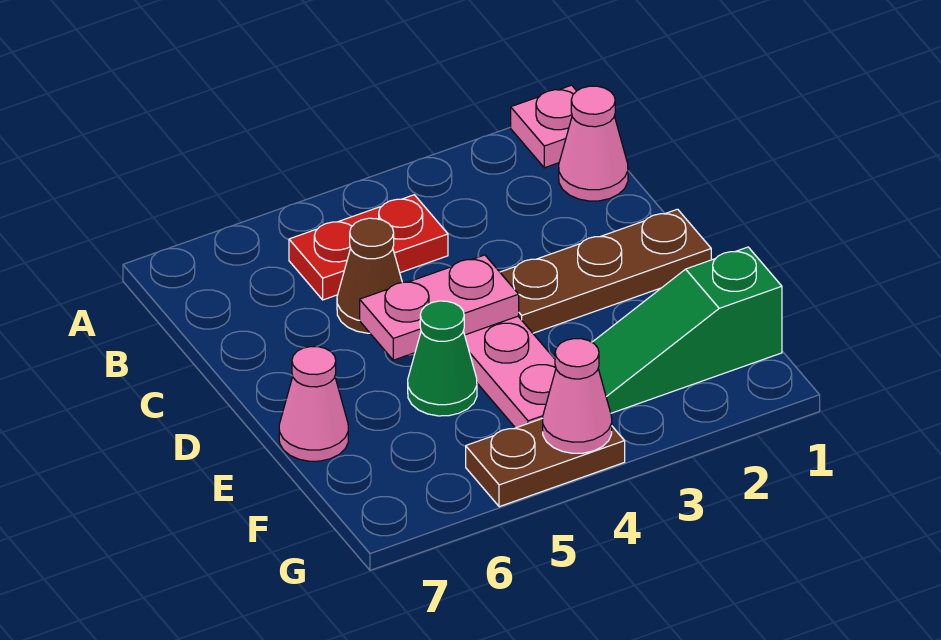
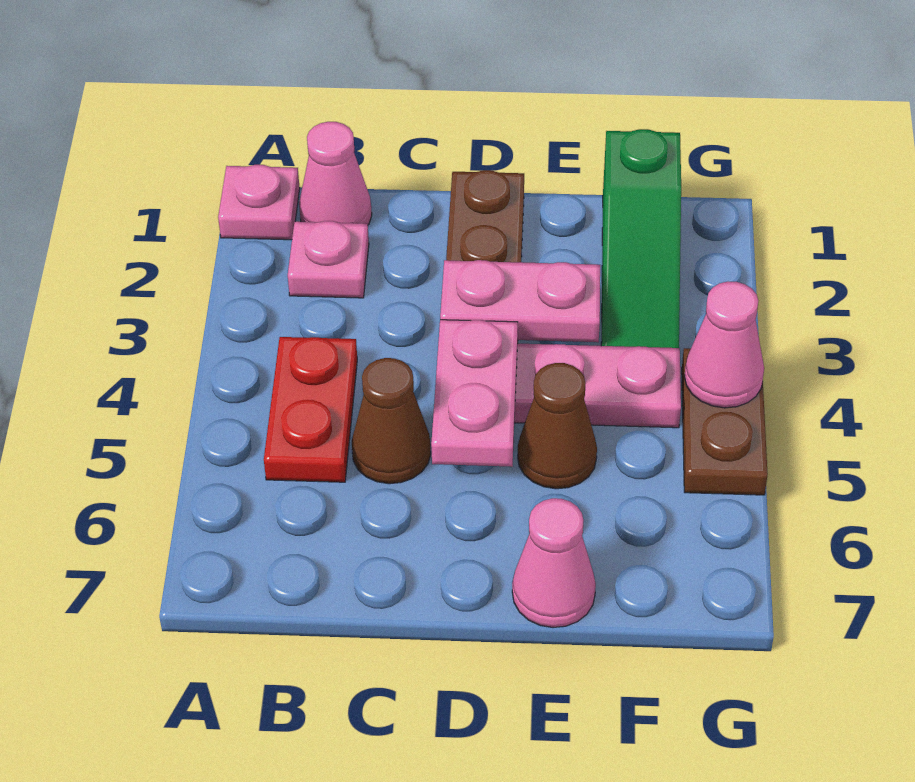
none -> pink plate B2 level 1
none -> pink plate D3:E3 level 2
green cone E5 level 1 -> brown cone E5 level 1

